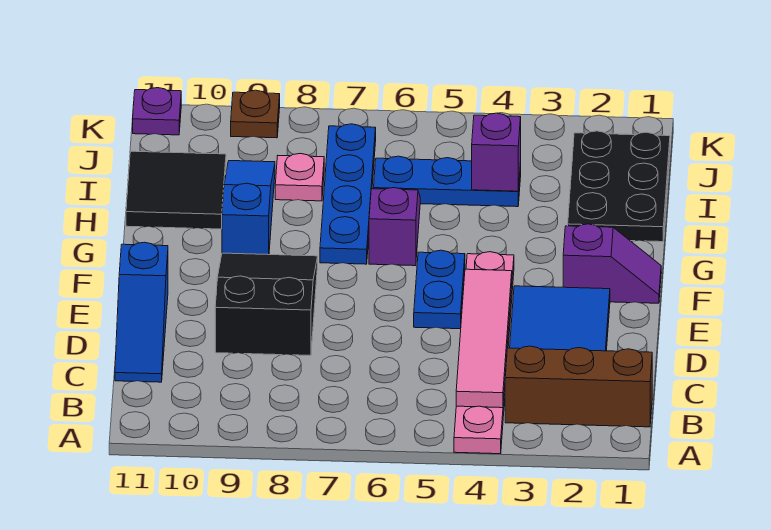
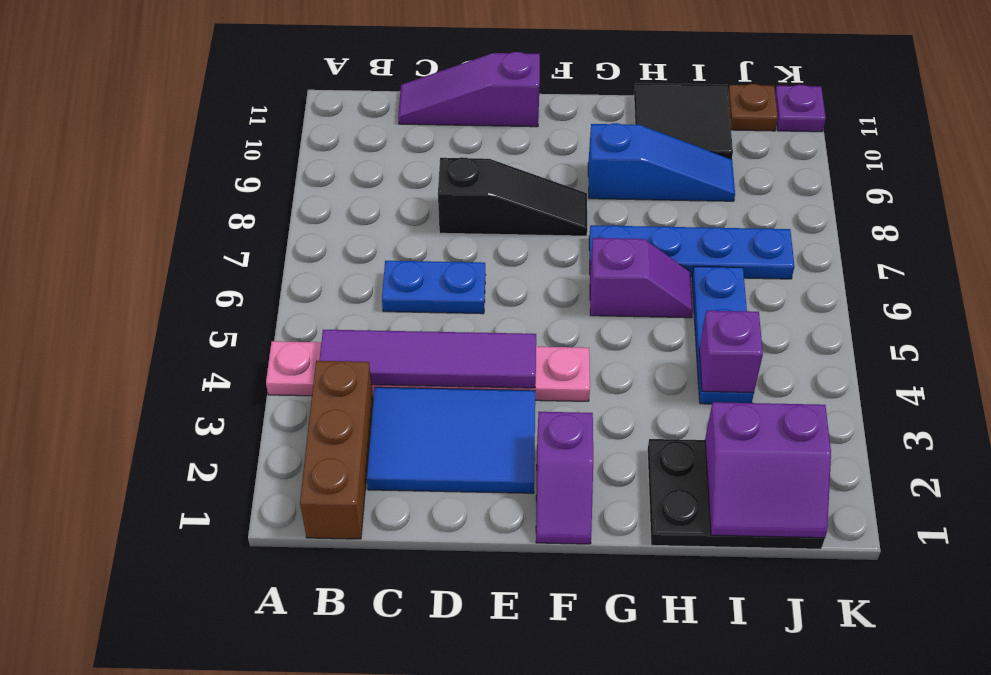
pink tile B4:E4 level 2 -> purple tile B4:E4 level 2
blue slope C11:E11 level 1 top E -> purple slope C11:E11 level 1 top E
black slope D8:F9 level 1 top D -> black slope D8:F8 level 1 top D
blue plate E5:F5 level 1 -> blue plate C6:D6 level 1
none -> purple slope I1:J2 level 2 top 2
pink plate I8 level 1 -> none
brown plate K9 level 1 -> brown plate J11 level 1

